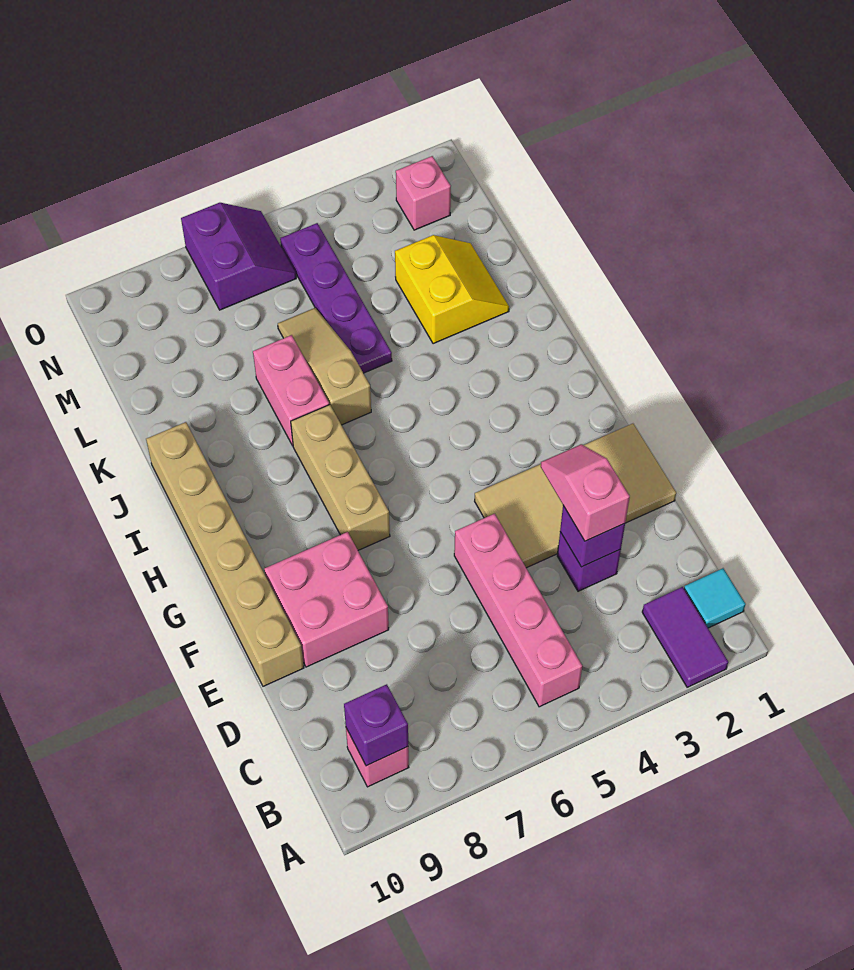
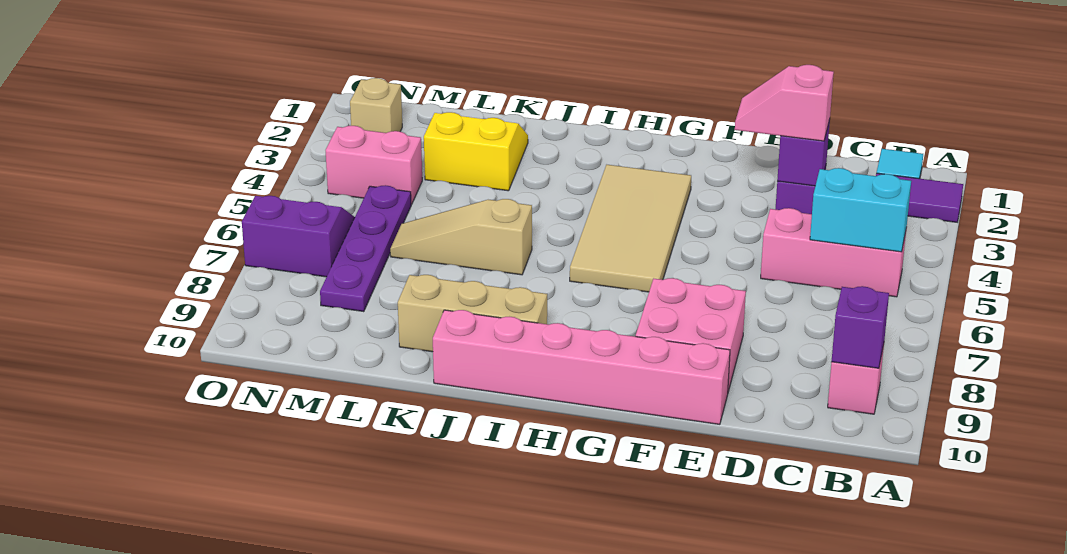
pink brick B5:E5 level 1 -> pink brick B5:D5 level 1
none -> cyan brick B5:C5 level 2
tan tile E1:F4 level 1 -> tan tile G3:H6 level 1
tan brick E10:J10 level 1 -> pink brick E10:J10 level 1
tan brick G7:I7 level 1 -> tan brick I9:K9 level 1
pink brick J7:K7 level 1 -> pink brick M4:N4 level 1
purple plate K5:N5 level 1 -> purple plate M5:M8 level 1
pink brick N2 level 1 -> tan brick N2 level 1

